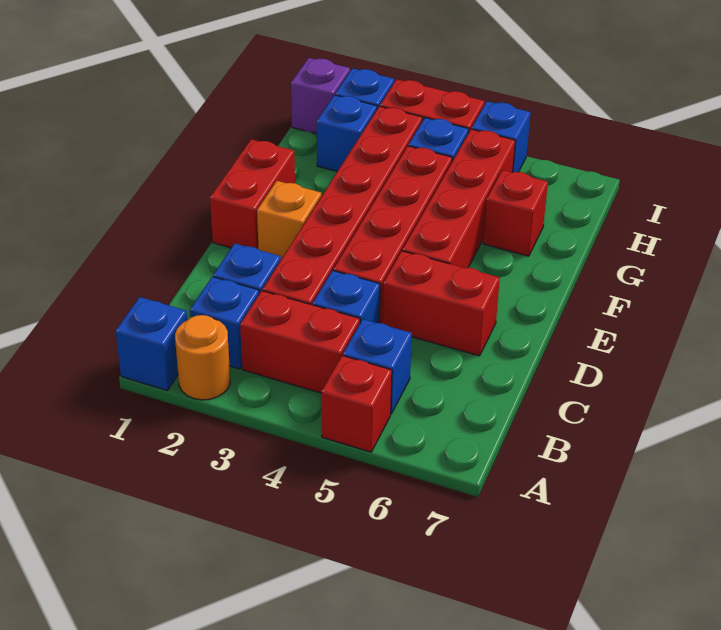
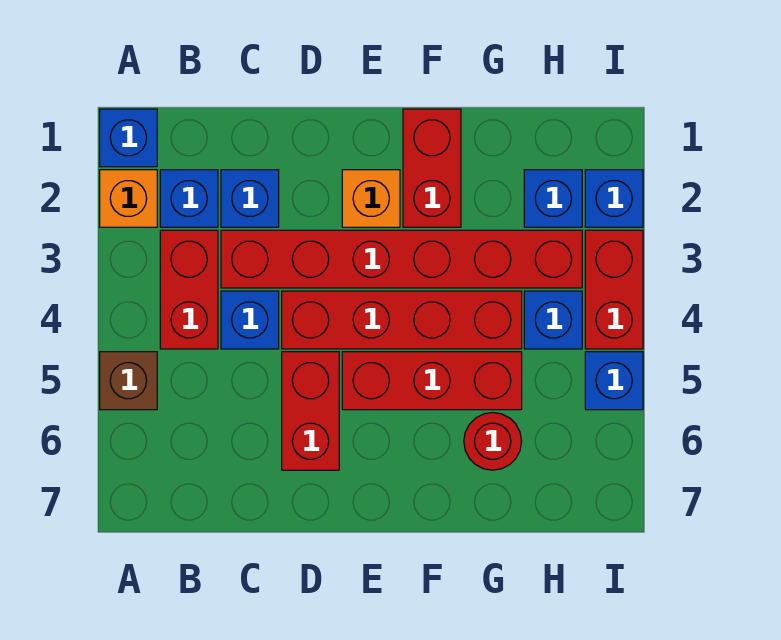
orange round brick A2 level 1 -> orange brick A2 level 1
red brick A5 level 1 -> brown brick A5 level 1
blue brick B5 level 1 -> none
red brick E1:F1 level 1 -> red brick F1:F2 level 1
red brick E5:H5 level 1 -> red brick E5:G5 level 1
red brick G6 level 1 -> red round brick G6 level 1
purple brick I1 level 1 -> none

